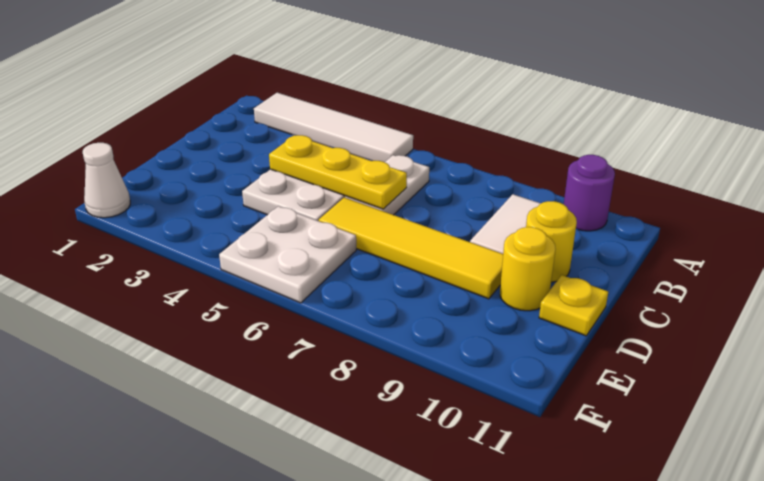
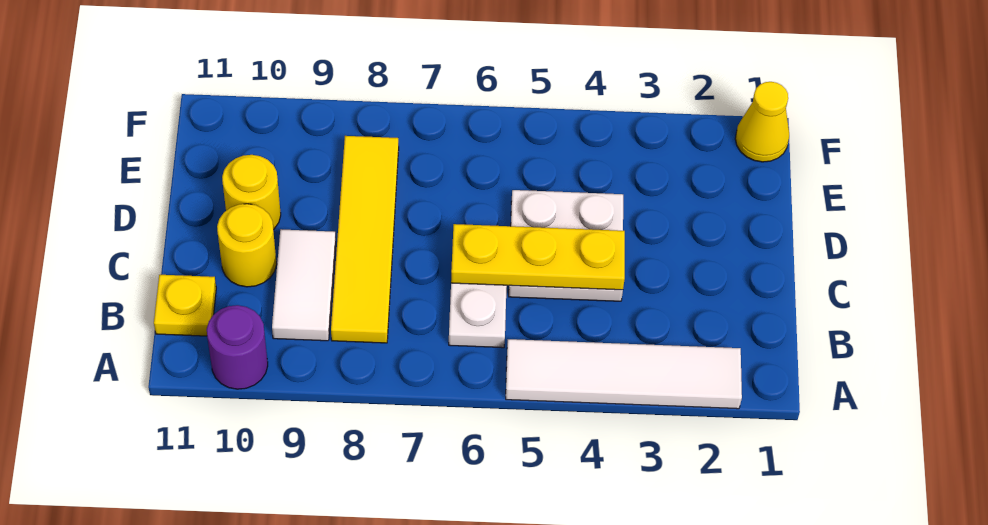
yellow tile D6:D9 level 1 -> yellow tile B8:E8 level 1
yellow plate D11 level 1 -> yellow plate B11 level 1
white plate E5:F6 level 1 -> none
white cone F1 level 1 -> yellow cone F1 level 1

